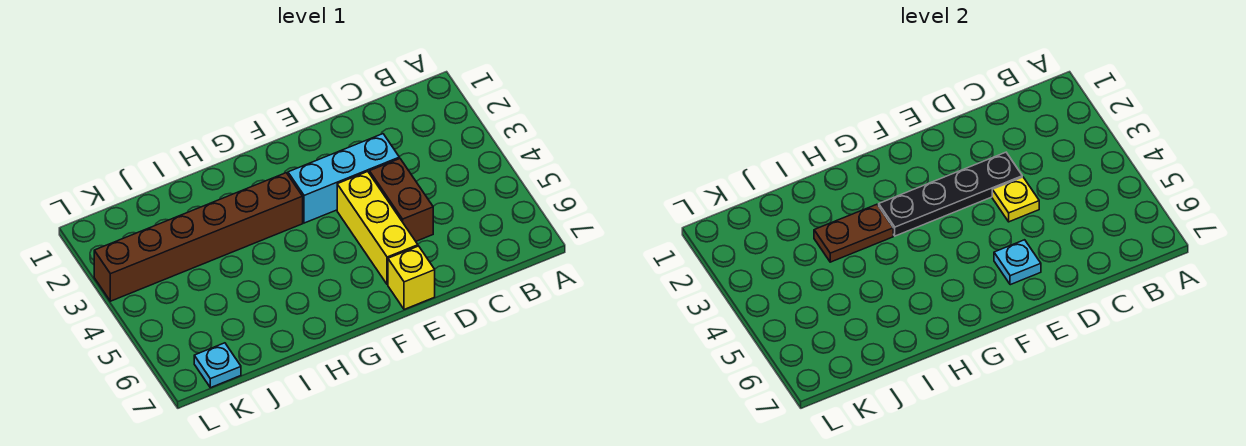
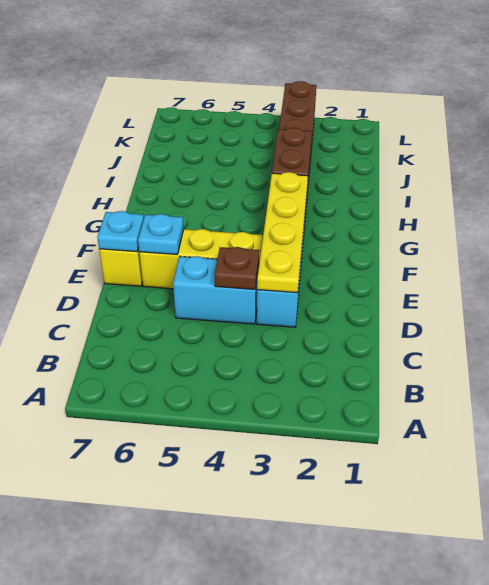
black plate D3:G3 level 2 -> yellow plate D3:G3 level 2
brown brick D4:D5 level 1 -> cyan brick D4:D5 level 1
yellow plate D4 level 2 -> brown plate D4 level 2
cyan plate K7 level 1 -> cyan plate E7 level 2

